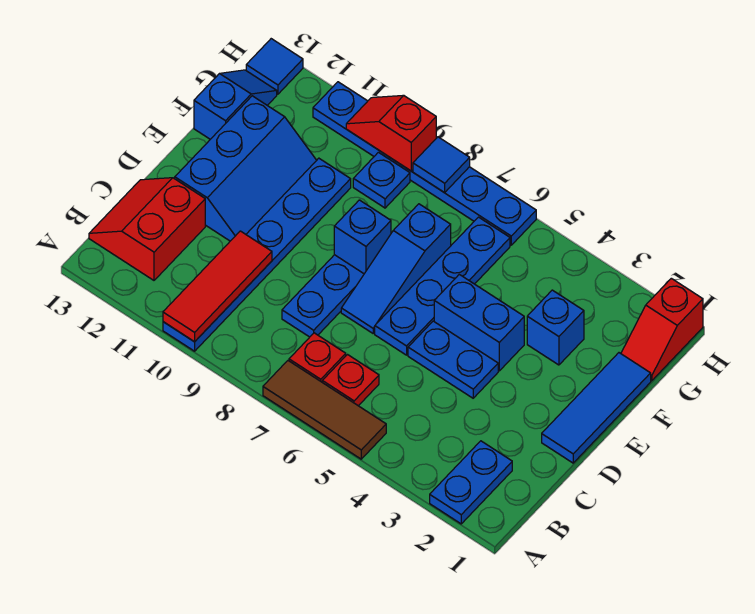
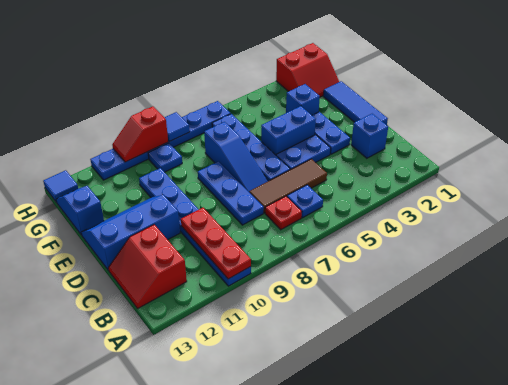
blue plate A2:B2 level 1 -> blue plate D3:E3 level 1
brown tile A5:A7 level 1 -> brown tile C5:C7 level 1
red tile A10:C10 level 2 -> red plate A10:C10 level 2
red plate B6 level 1 -> blue plate B6 level 1
blue slope D11:F12 level 1 top 12 -> blue slope D11:E13 level 1 top D
blue brick E8 level 2 -> blue brick C2 level 1
red slope G1:H1 level 1 top H -> red slope G1:H2 level 1 top H

